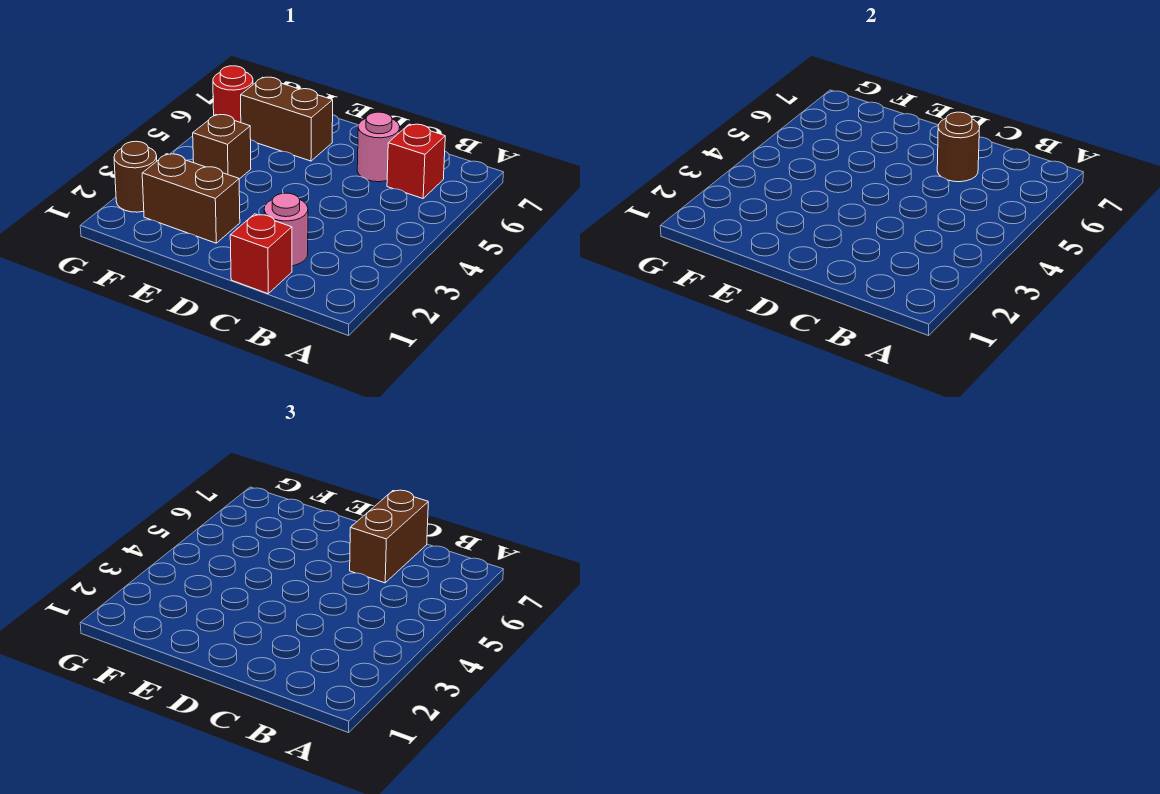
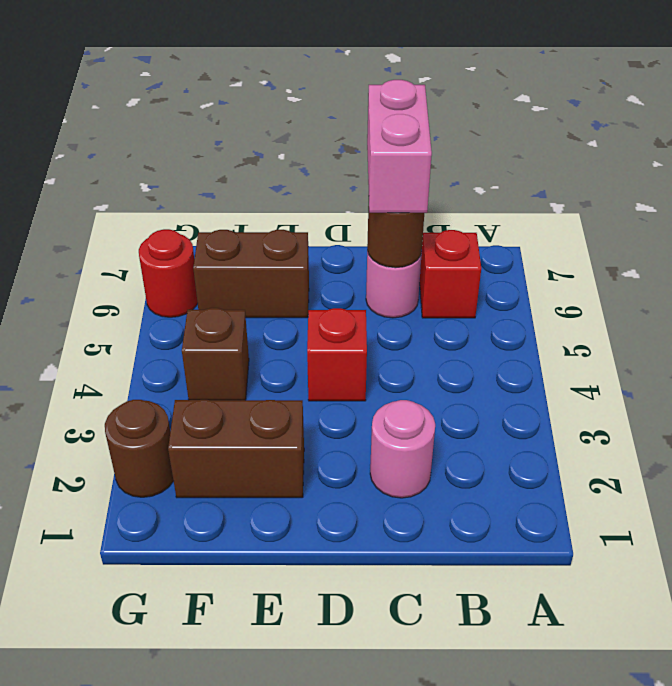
red brick C1 level 1 -> red brick D4 level 1
brown brick C6:C7 level 3 -> pink brick C6:C7 level 3

